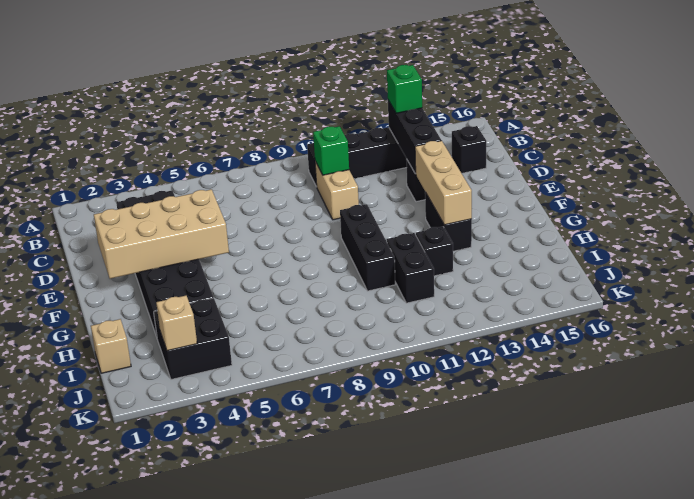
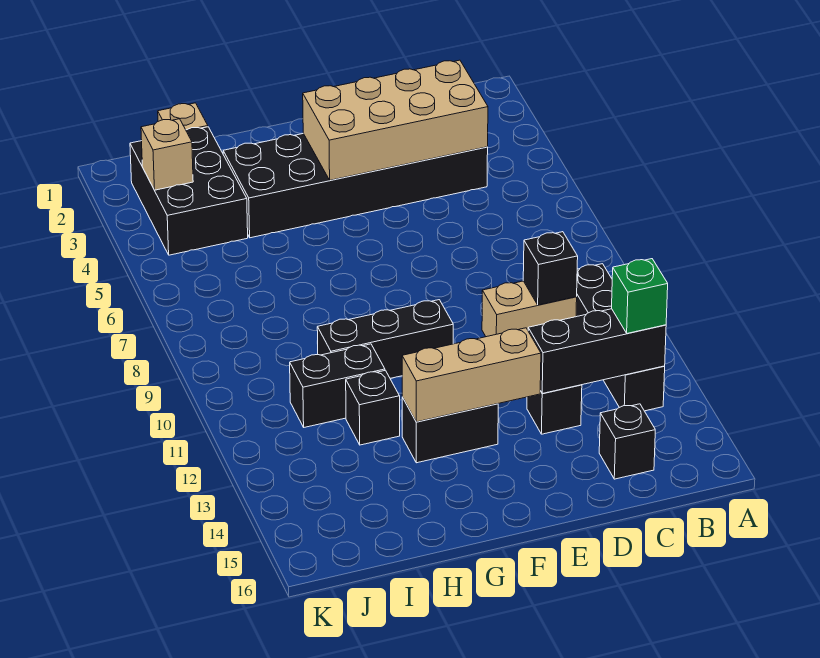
green brick C10 level 2 -> black brick C10 level 2
tan brick E2:F5 level 2 -> tan brick C3:F4 level 2
black brick I3:J4 level 1 -> black brick I2:J4 level 1

